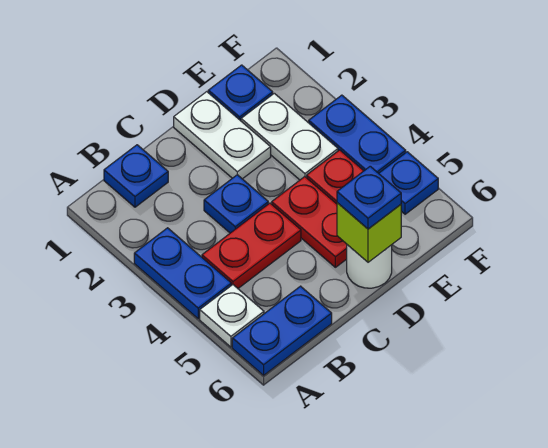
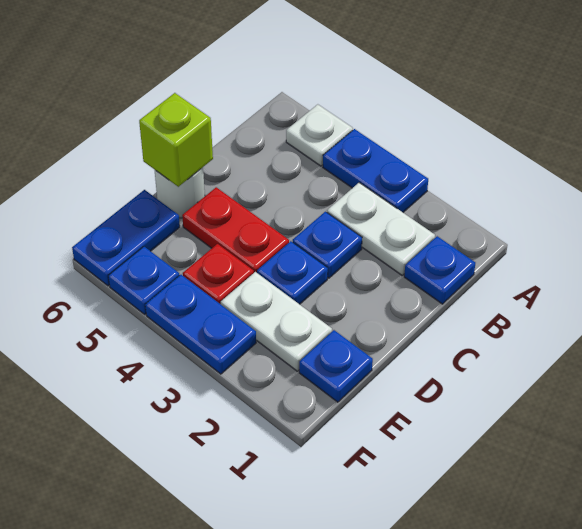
blue plate A6:B6 level 1 -> blue plate E6:F6 level 1
red plate B4:C4 level 1 -> none
white plate D1:D2 level 1 -> white plate B2:B3 level 1
blue plate D6 level 3 -> blue plate D3 level 1

